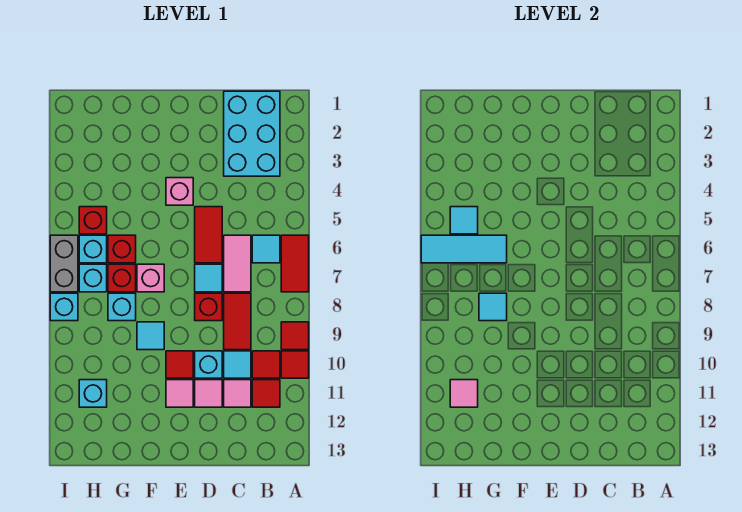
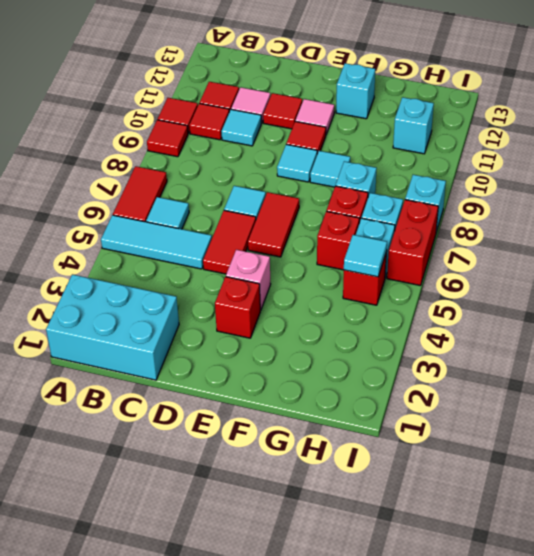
cyan brick B1:C3 level 1 -> cyan brick A1:C2 level 1
pink tile C6:C7 level 1 -> none
red tile C8:C9 level 1 -> red tile E6:E7 level 1
red brick D8 level 1 -> red brick E3 level 1
cyan brick D10 level 1 -> cyan brick F12 level 1
pink tile D11 level 1 -> red tile D11 level 1
pink brick F7 level 1 -> none
cyan tile G6:I6 level 2 -> cyan tile A5:C5 level 1
cyan tile G8 level 2 -> cyan tile E9 level 1
pink tile H11 level 2 -> none
grey brick I6:I7 level 1 -> red brick I6:I7 level 1

